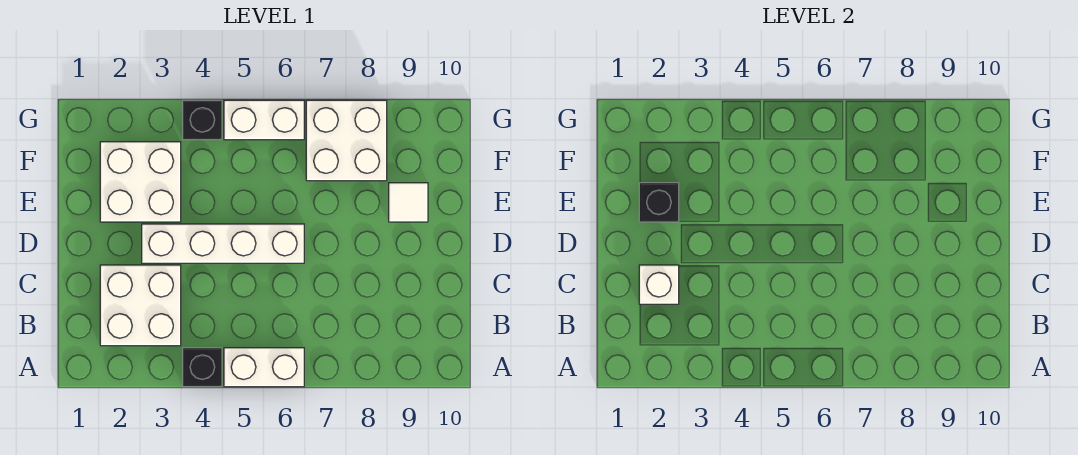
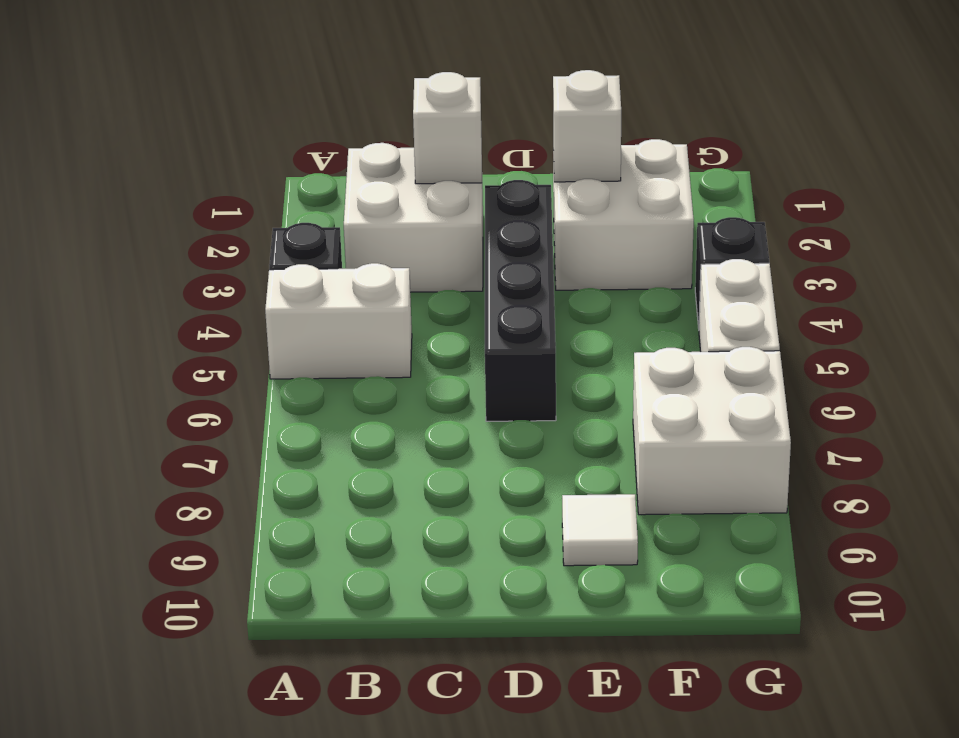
white brick A5:A6 level 1 -> white brick A5:B5 level 1
white brick D3:D6 level 1 -> black brick D3:D6 level 1
black brick E2 level 2 -> white brick E2 level 2

